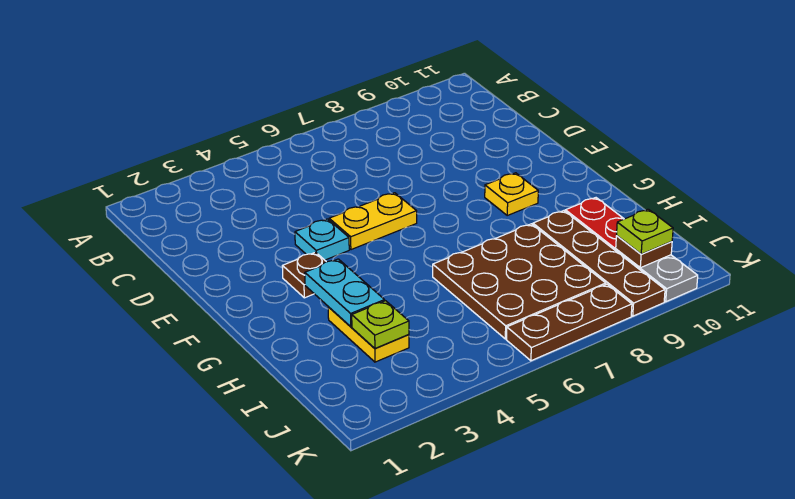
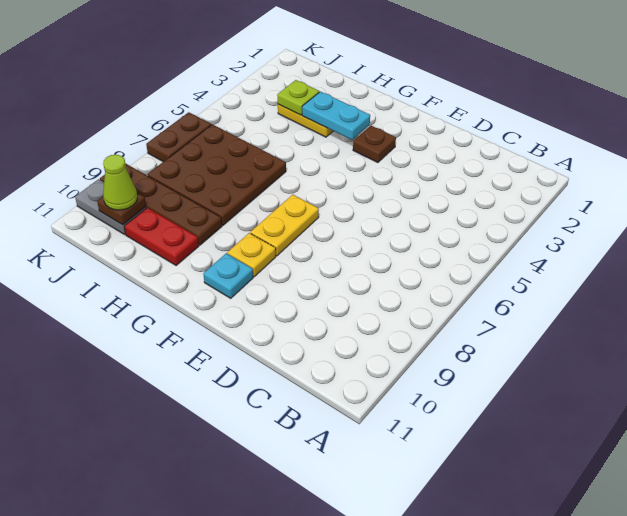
cyan plate E4 level 1 -> cyan plate F10 level 1
yellow plate E5:E6 level 1 -> yellow plate F7:F8 level 1
lime plate J10 level 3 -> lime cone J10 level 3
brown plate K6:K8 level 1 -> brown plate K6:K7 level 1

